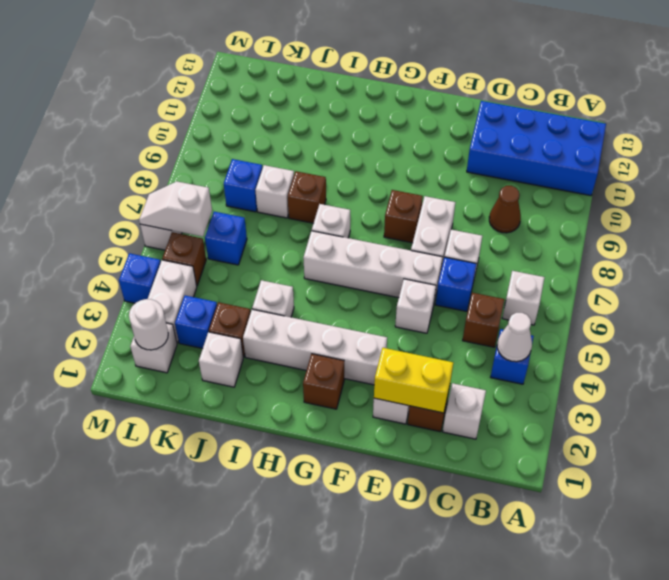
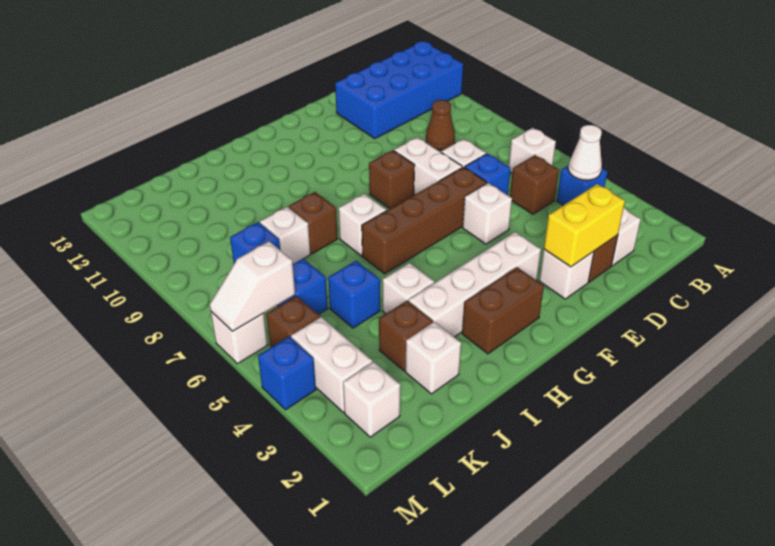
white brick E6:H6 level 1 -> brown brick E6:H6 level 1
brown brick G2 level 1 -> brown brick G2:H2 level 1
blue brick K3 level 1 -> blue brick J5 level 1
white round brick L2 level 2 -> none

